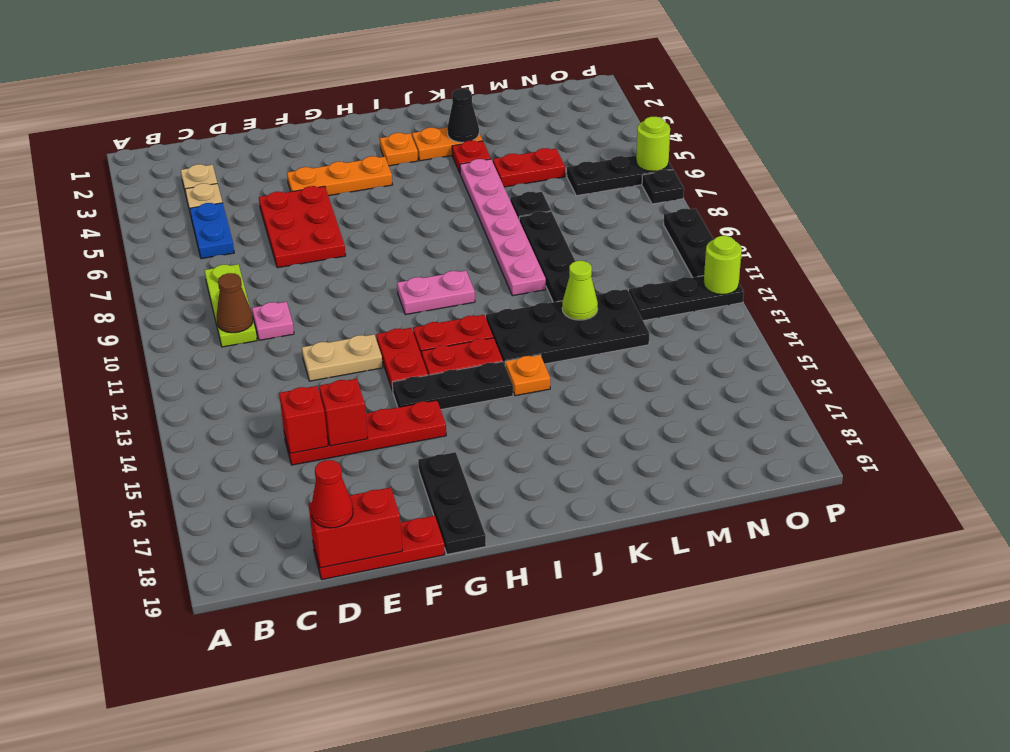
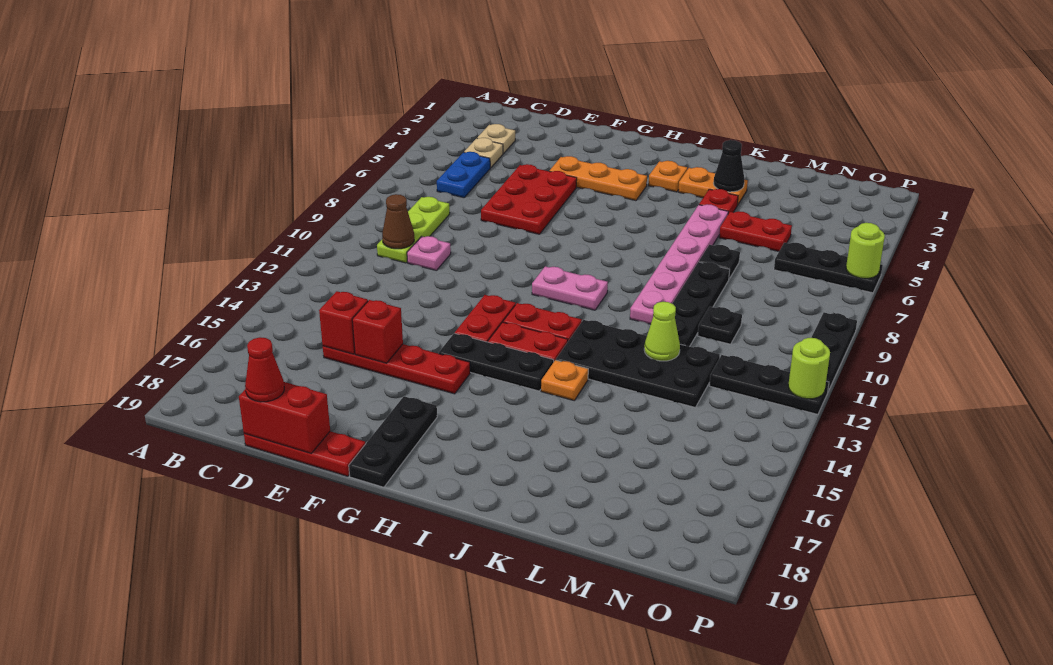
tan plate E12:F12 level 1 -> none
black plate P7 level 1 -> black plate M10 level 1

